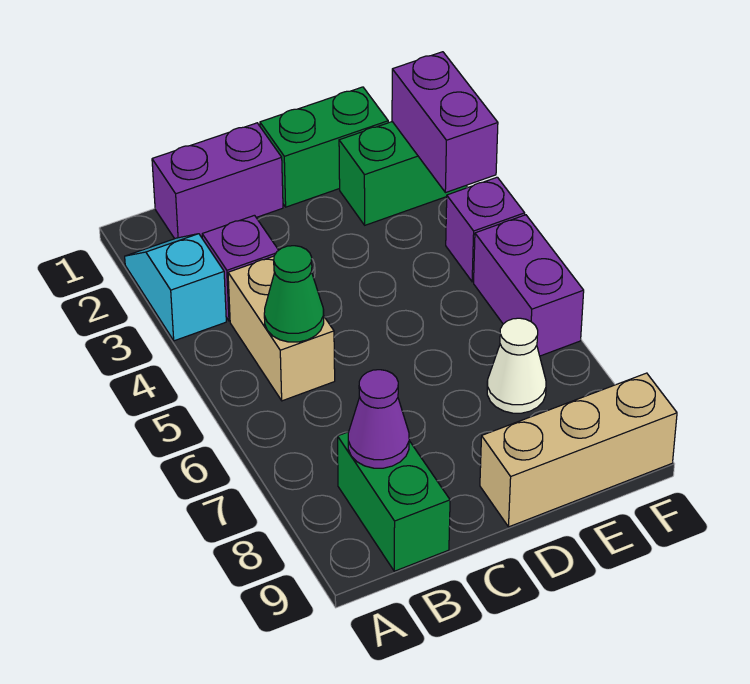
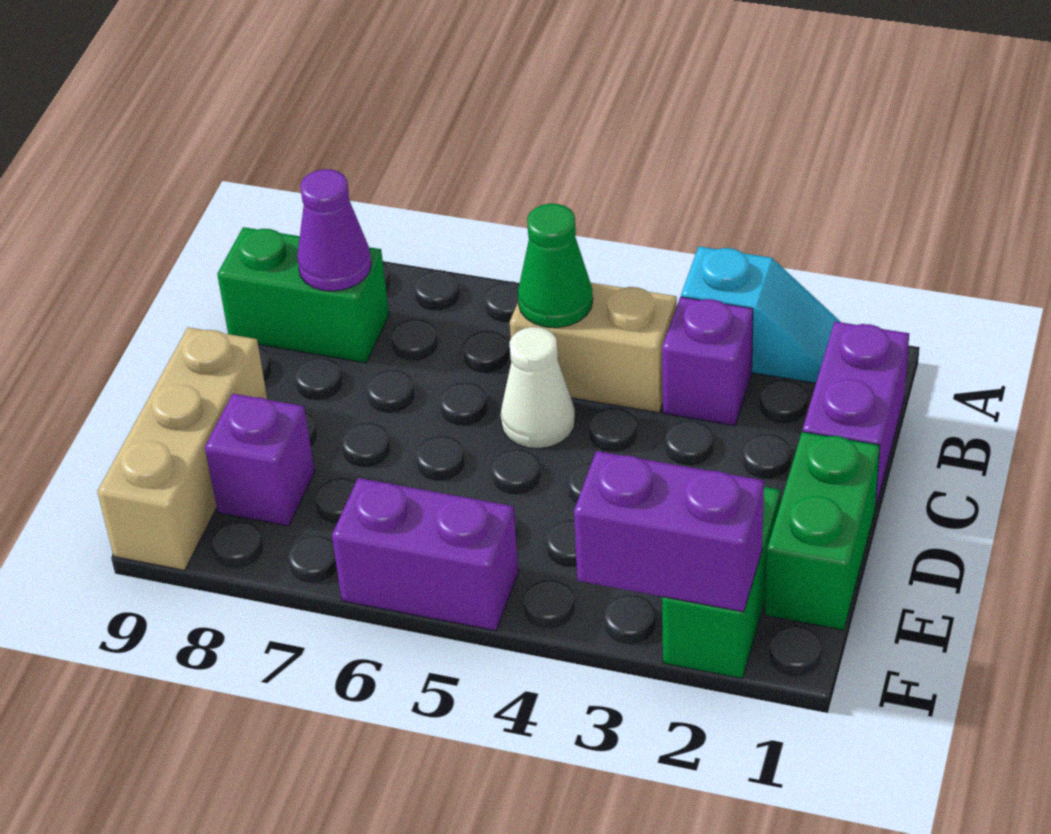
white cone E7 level 1 -> white cone C5 level 1
purple brick F4 level 1 -> purple brick E8 level 1

